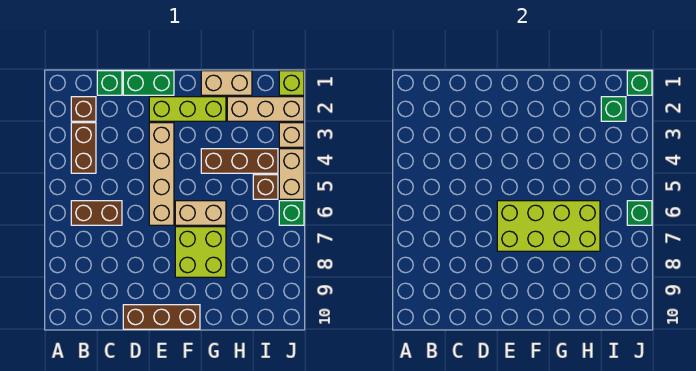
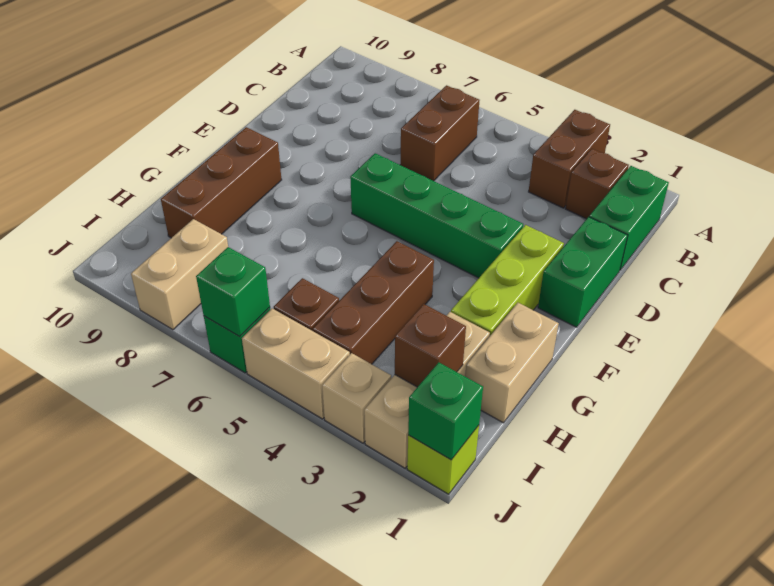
brown brick B3:B4 level 1 -> brown brick A3:B3 level 1
green brick C1 level 1 -> green brick B1:C1 level 1
brown brick D10:F10 level 1 -> brown brick F9:H9 level 1
tan brick E3:E6 level 1 -> green brick E3:E6 level 1
lime brick E6:H7 level 2 -> none
tan brick F6:G6 level 1 -> tan brick I8:J8 level 1
lime brick F7:G8 level 1 -> none
green brick I2 level 2 -> brown brick I2 level 2

